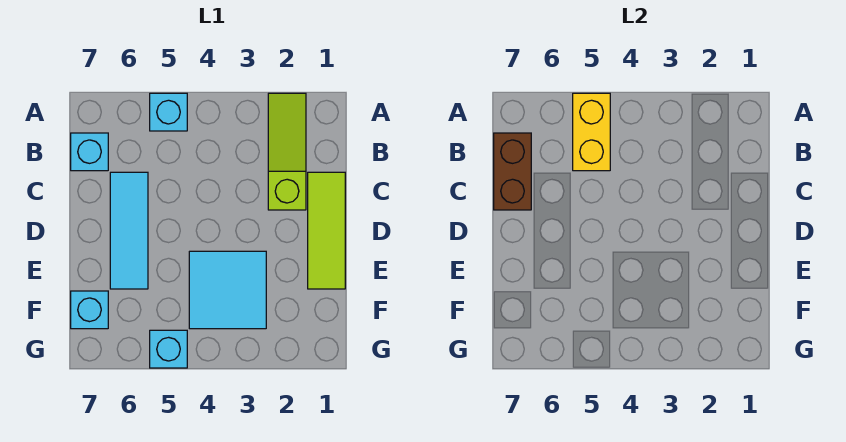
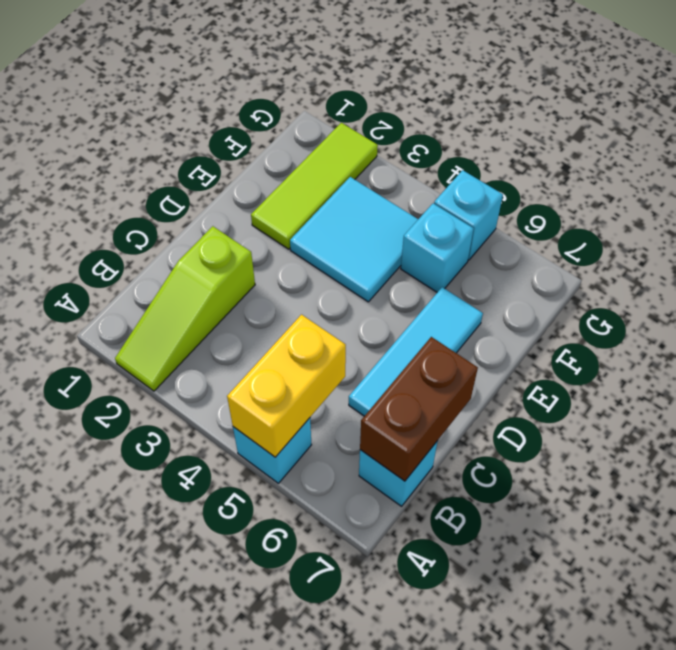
lime tile C1:E1 level 1 -> lime tile E2:G2 level 1
cyan brick F7 level 1 -> cyan brick F5 level 1

